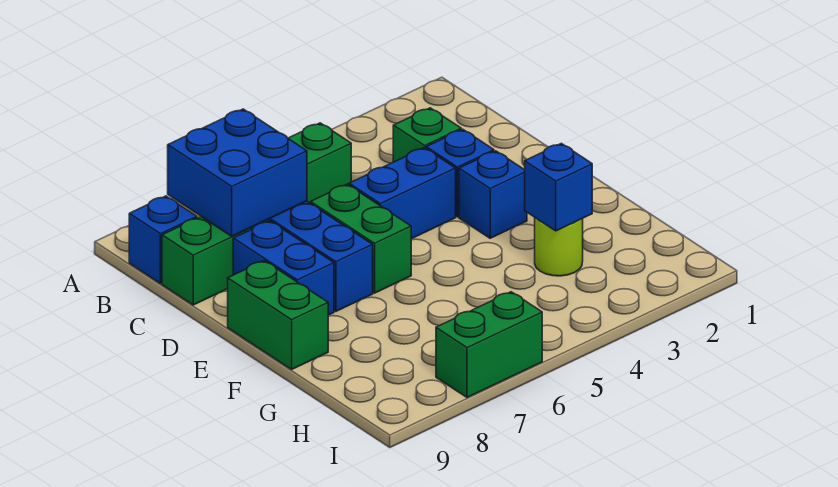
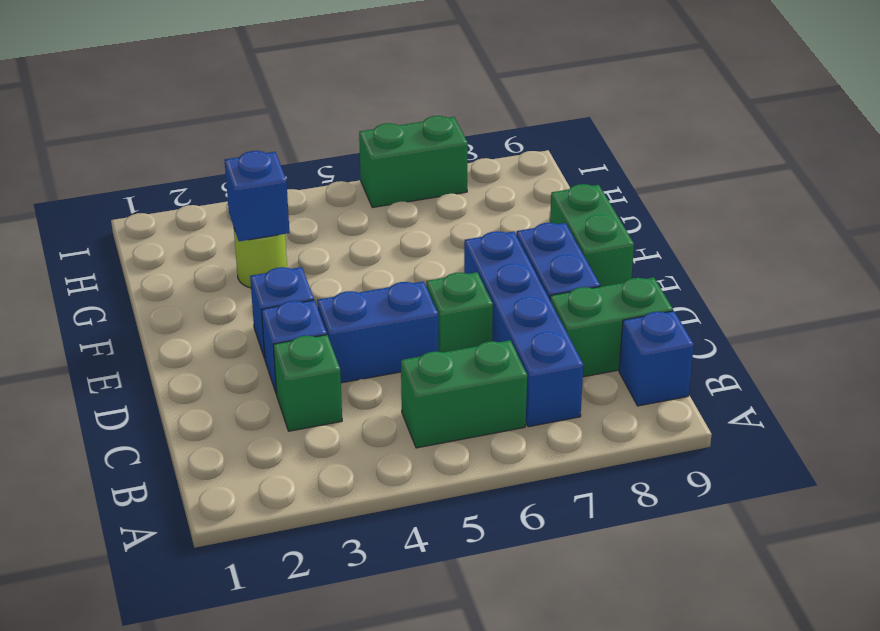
blue brick B7:C8 level 2 -> none
green brick D6:E6 level 1 -> green brick D6 level 1

